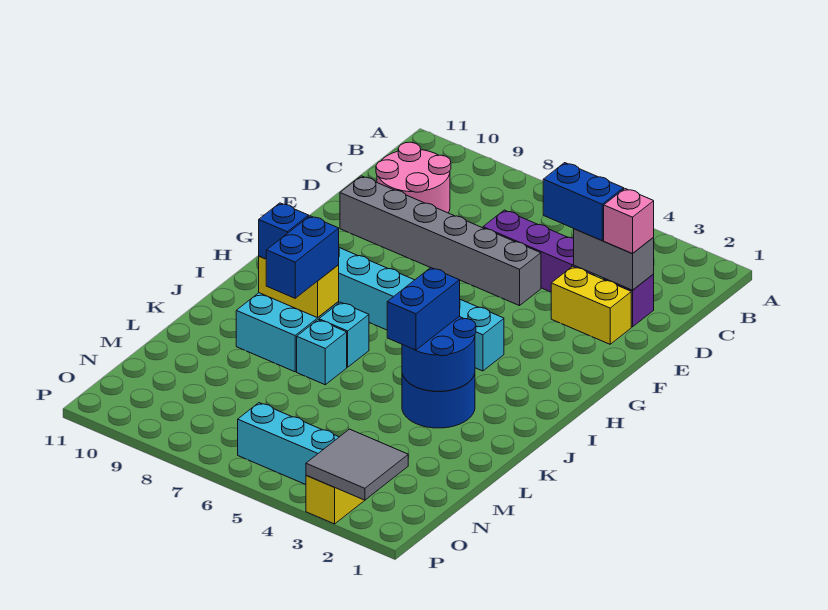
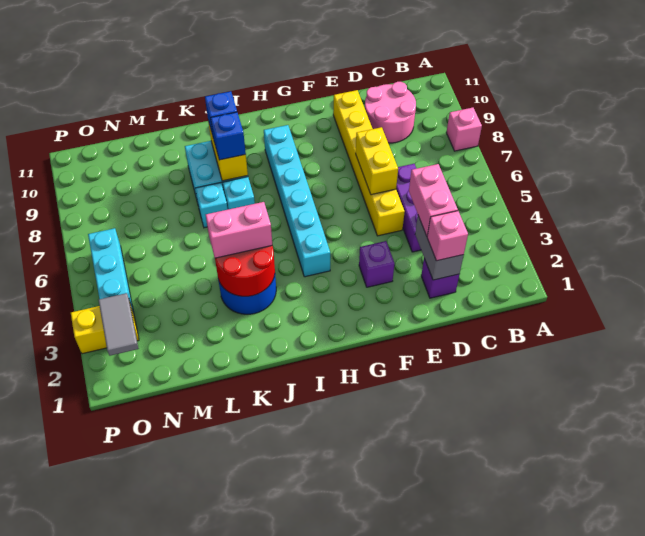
none -> pink brick A8 level 1
blue brick D3:D4 level 3 -> pink brick D3:D4 level 3
yellow brick E2:E3 level 1 -> yellow brick E6:E7 level 2
grey brick E5:E10 level 1 -> yellow brick E5:E10 level 1
none -> purple brick F3 level 1
blue round brick J3:K4 level 2 -> red round brick J3:K4 level 2
blue brick J4:K4 level 3 -> pink brick J4:K4 level 3
blue brick J8:K8 level 3 -> blue brick J8 level 3
grey tile O2:P3 level 2 -> grey tile O2:O3 level 2

